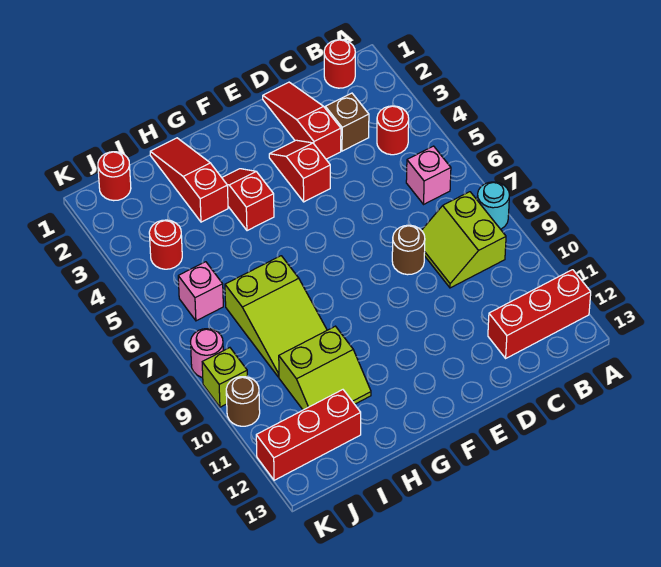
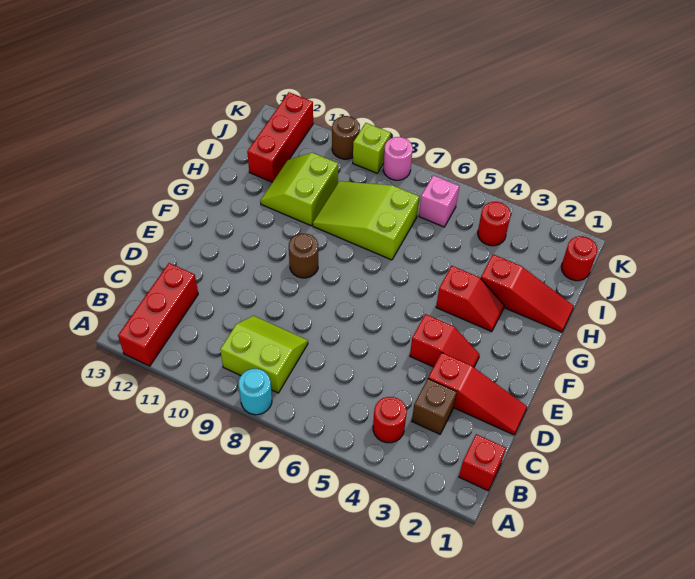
red round brick B1 level 1 -> red brick B1 level 1
pink brick B6 level 1 -> none
brown round brick D8 level 1 -> brown round brick F9 level 1

